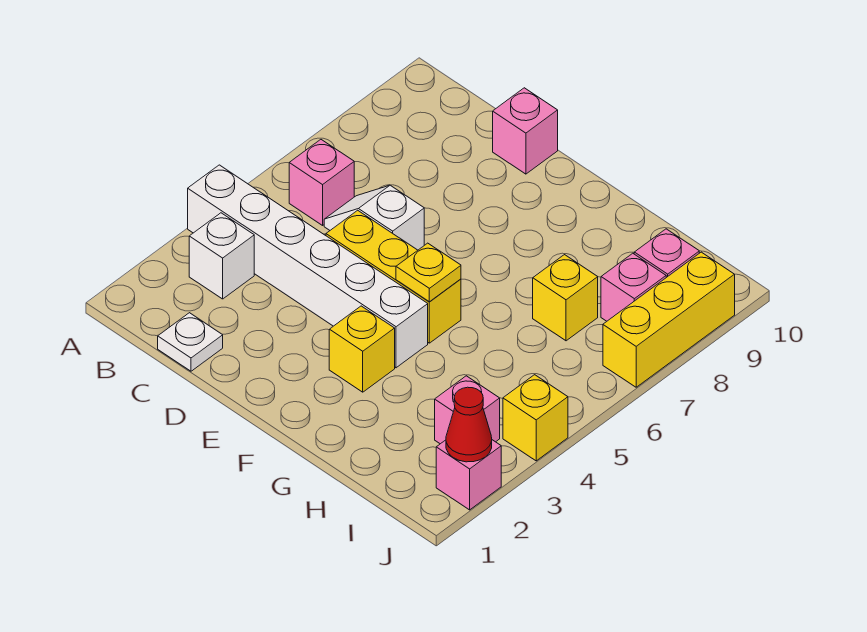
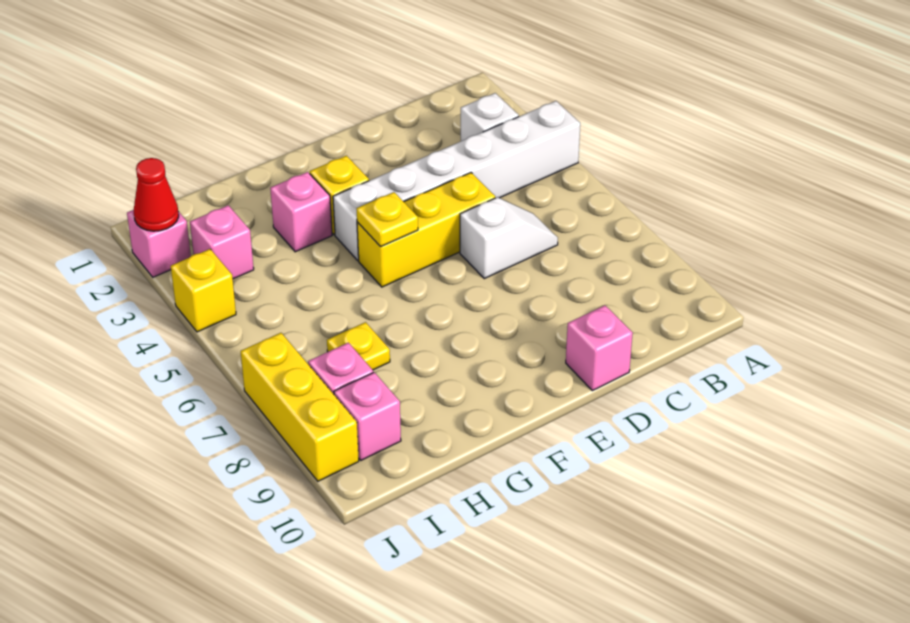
pink brick B6 level 1 -> pink brick G3 level 1
white plate C1 level 1 -> none
yellow brick H7 level 1 -> yellow plate H7 level 1

